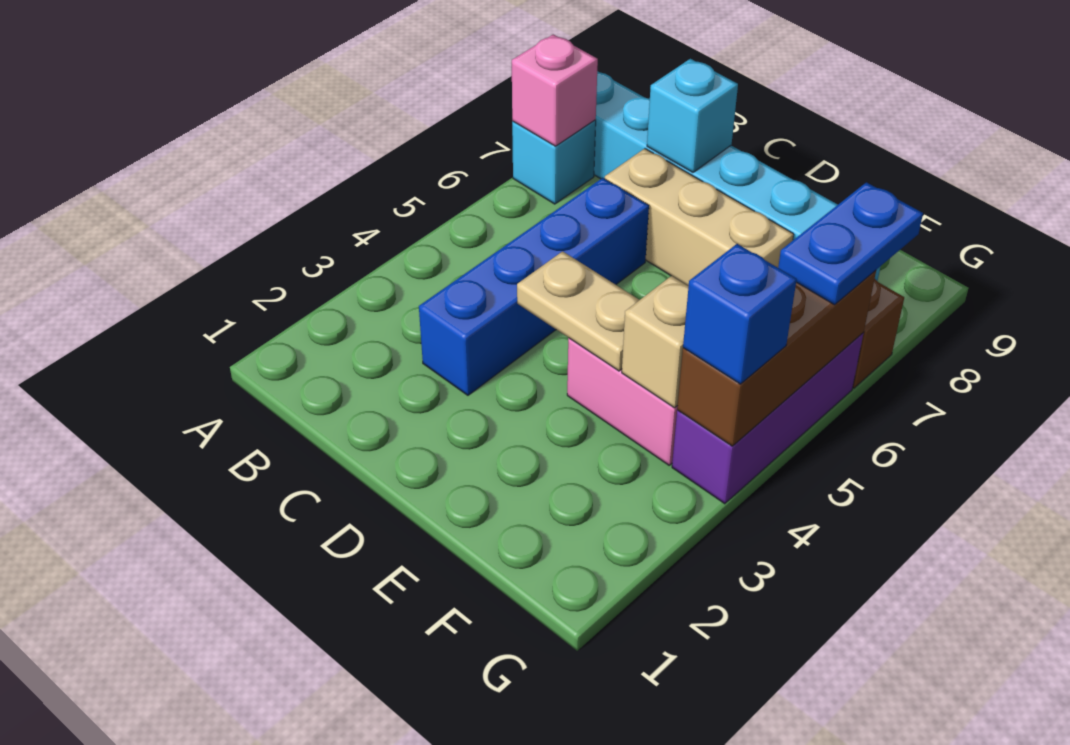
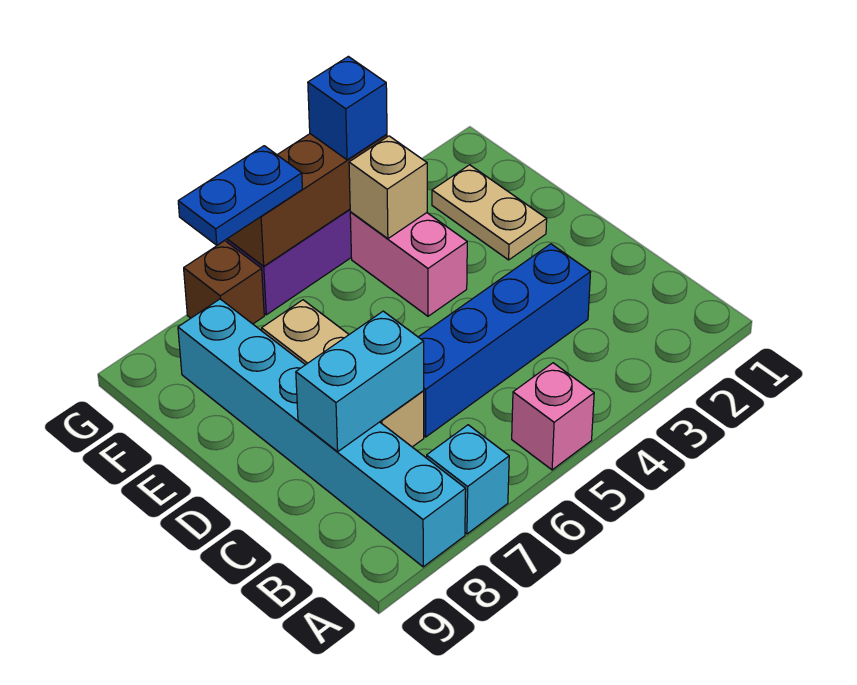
pink brick A7 level 2 -> pink brick A5 level 1
cyan brick C8 level 2 -> cyan brick C7:C8 level 2
tan plate D4:E4 level 2 -> tan plate E2:F2 level 1

